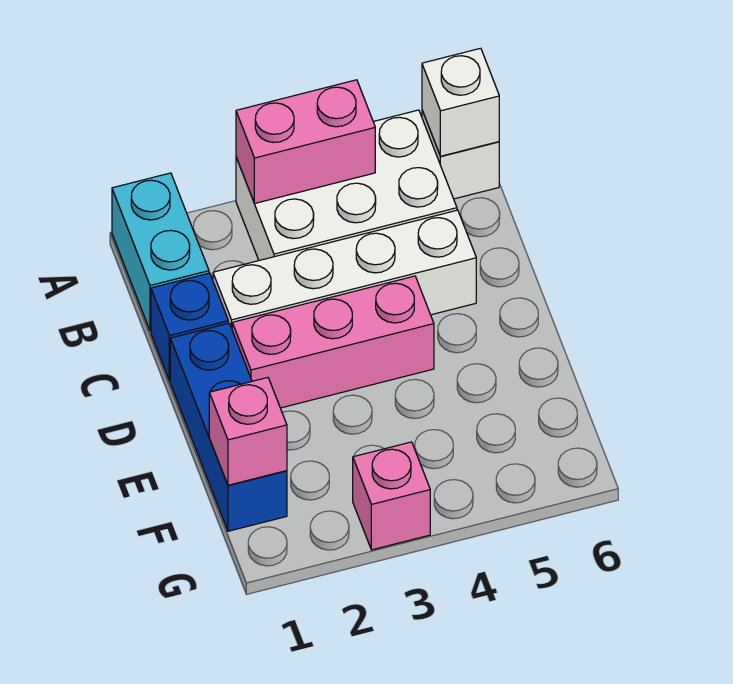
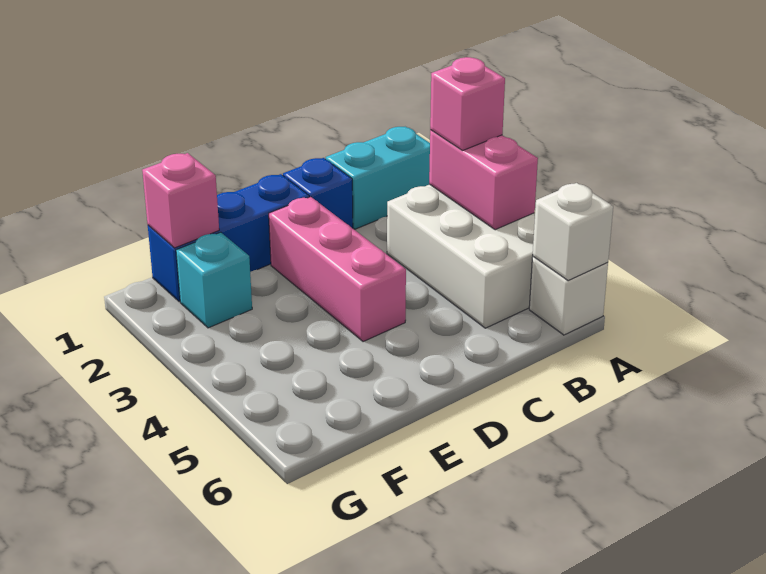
white brick C2:C5 level 1 -> none
none -> cyan brick F2 level 1
pink brick G3 level 1 -> pink brick A3 level 3

